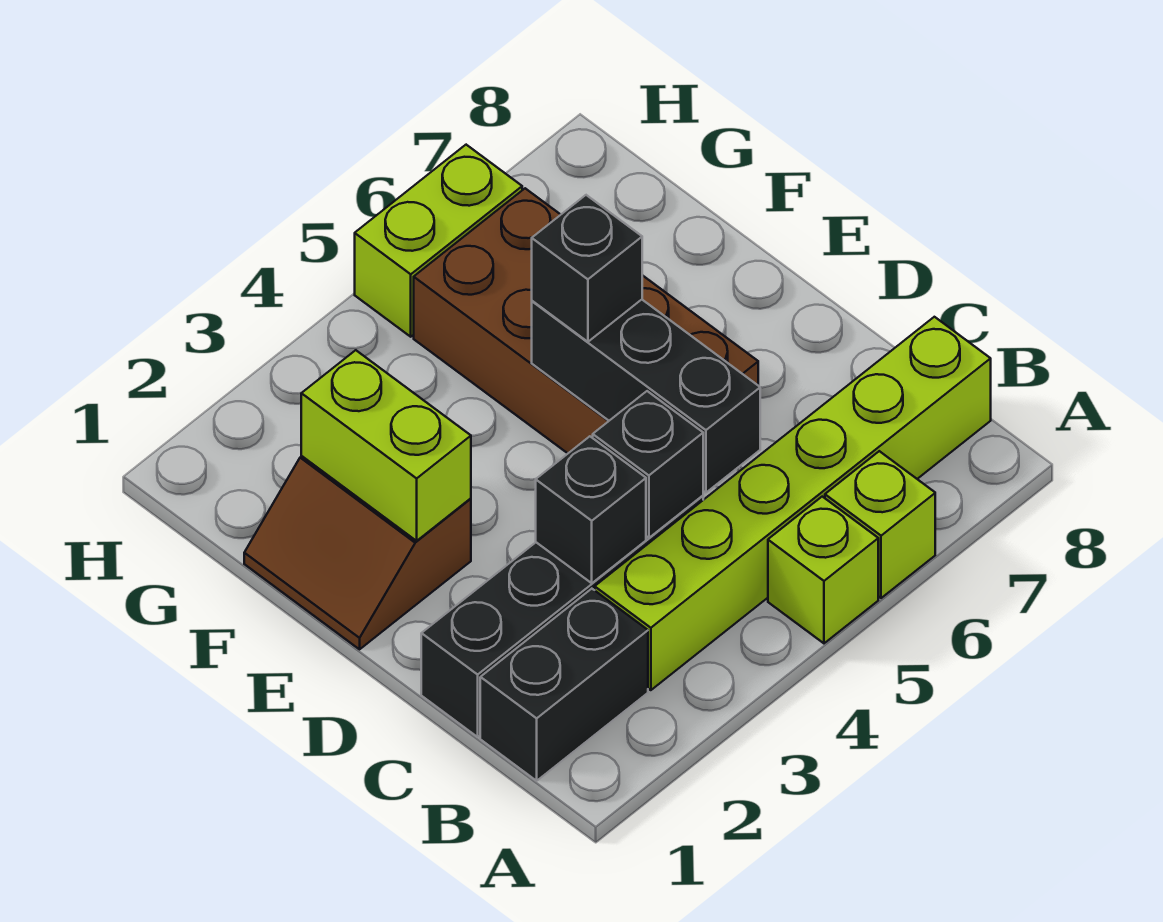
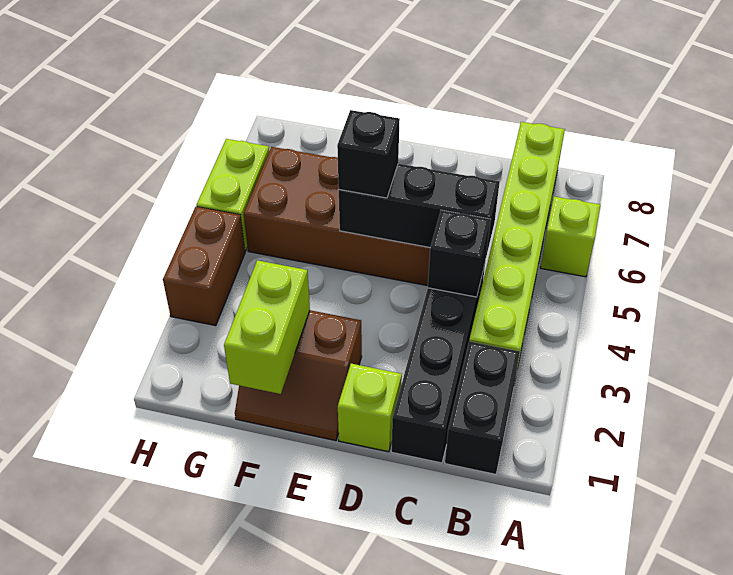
lime brick A5 level 1 -> lime brick D1 level 1
black brick C3 level 2 -> none
lime brick E2:F2 level 2 -> lime brick F1:F2 level 2
none -> brown brick H3:H4 level 1

